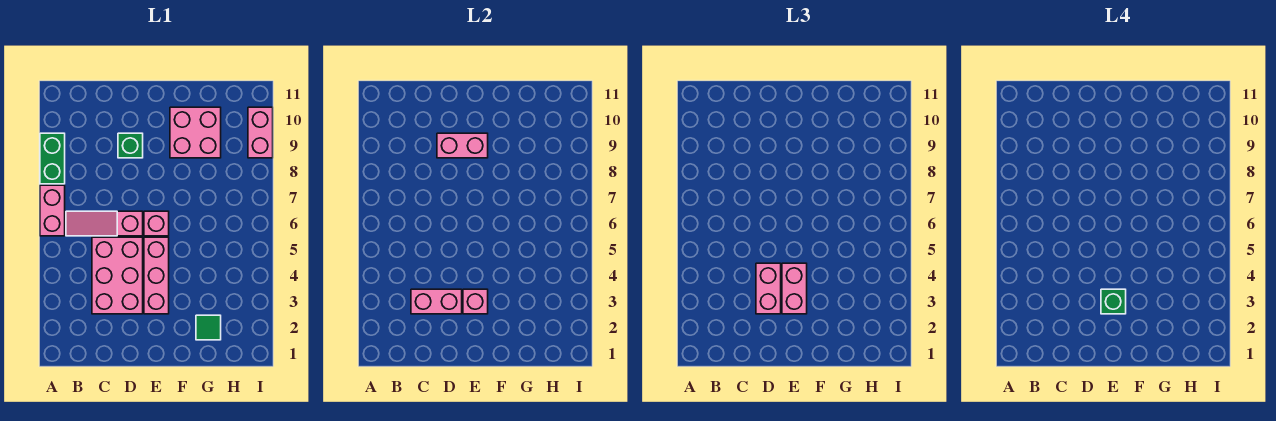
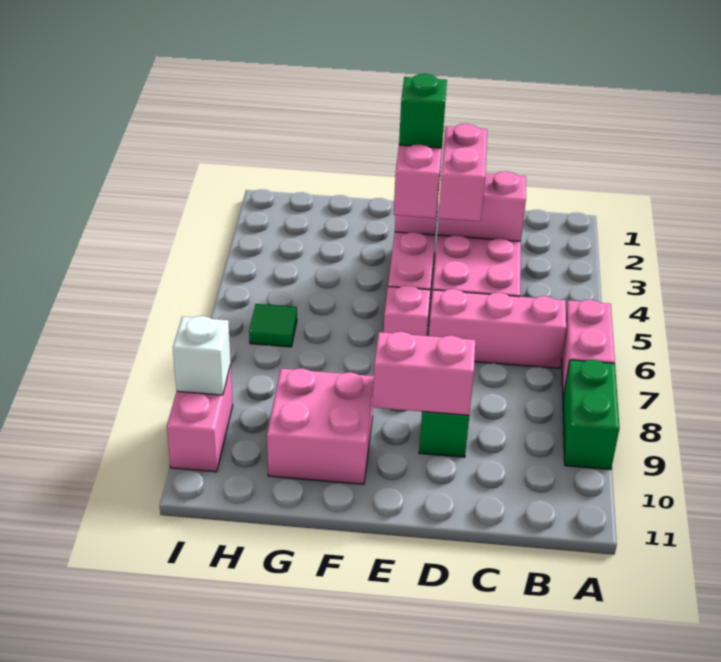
pink slope B6:D6 level 1 top D -> pink brick B6:D6 level 1
green tile G2 level 1 -> green tile H6 level 1
none -> white brick I9 level 2

